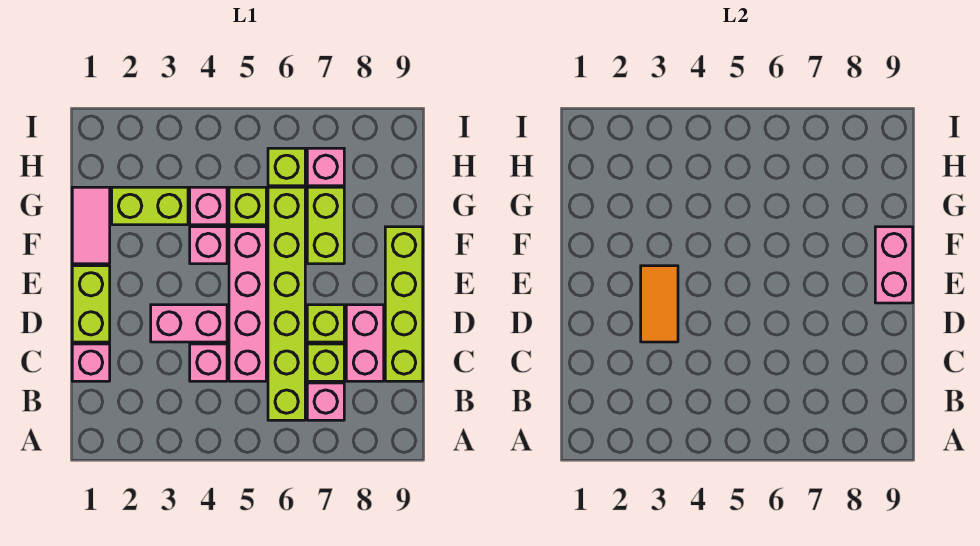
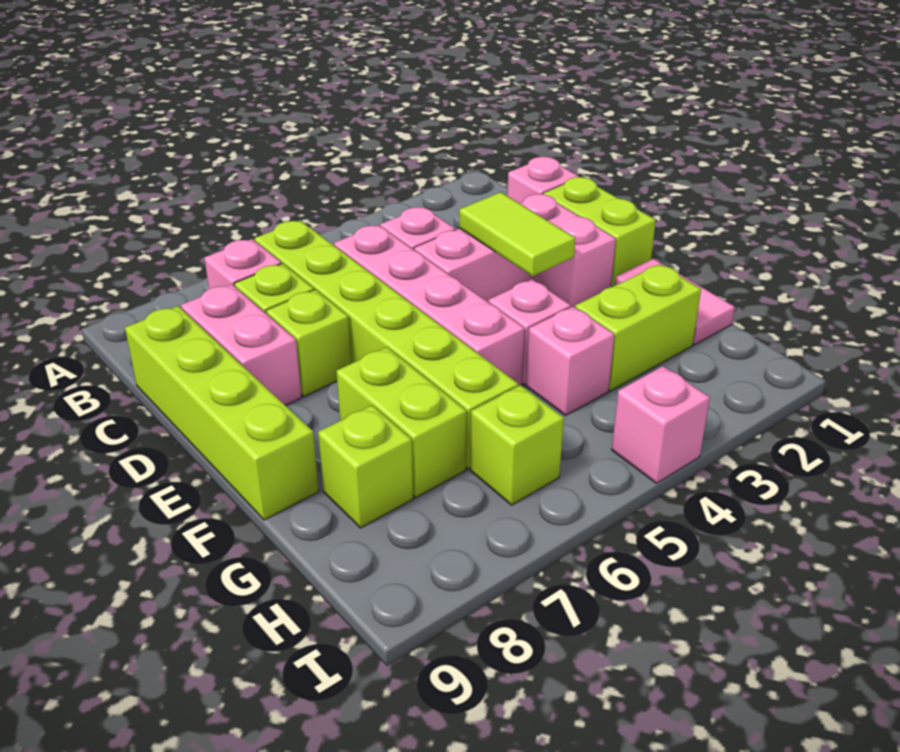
orange tile D3:E3 level 2 -> lime tile D3:E3 level 2
pink brick E9:F9 level 2 -> pink brick D2:E2 level 1
lime brick G5 level 1 -> lime brick G8 level 1
pink brick H7 level 1 -> pink brick I4 level 1

